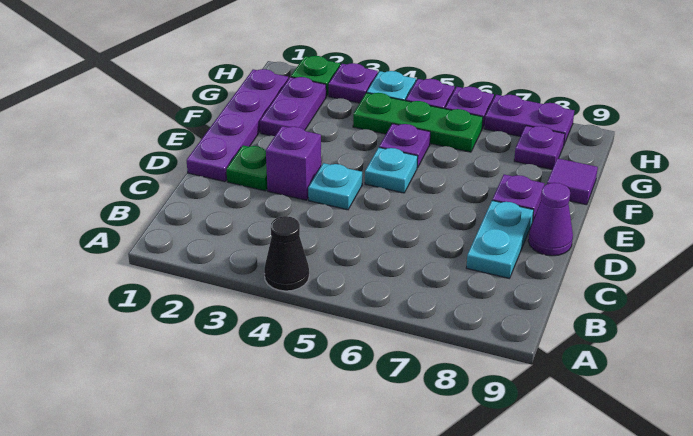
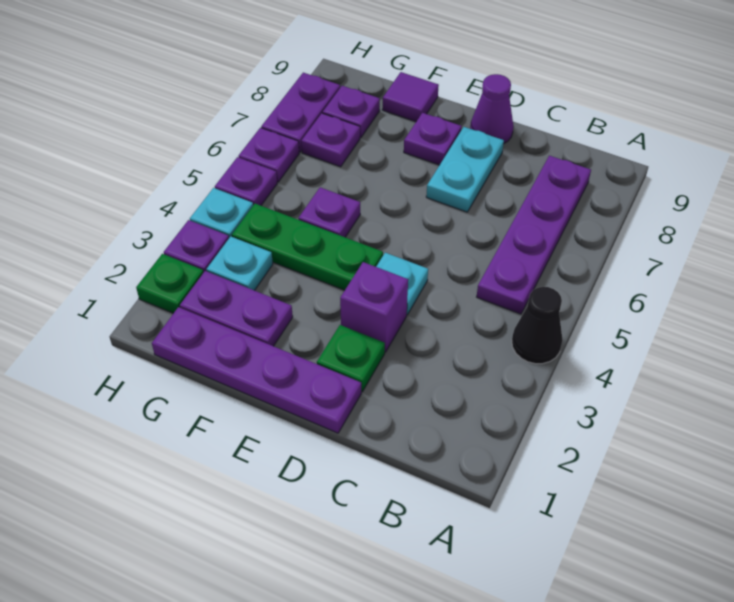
none -> purple plate B5:B8 level 1
cyan plate C8:D8 level 1 -> cyan plate D7:D8 level 1
cyan plate E5 level 1 -> cyan plate G3 level 1
green plate G4:G6 level 1 -> green plate E4:G4 level 1
none -> purple plate G7 level 1

